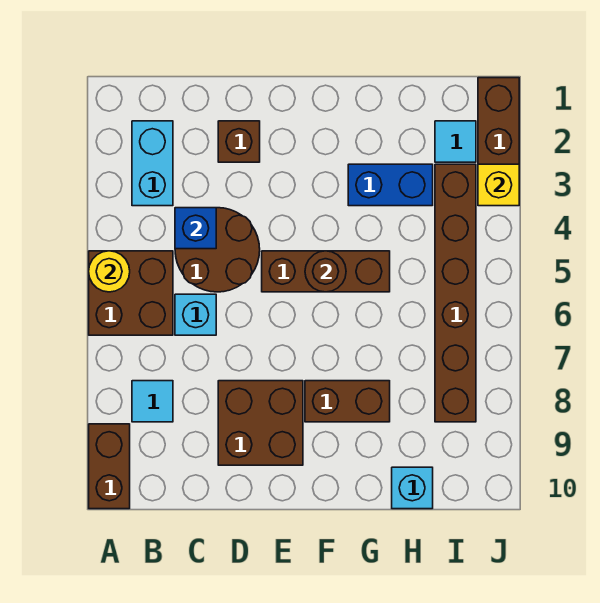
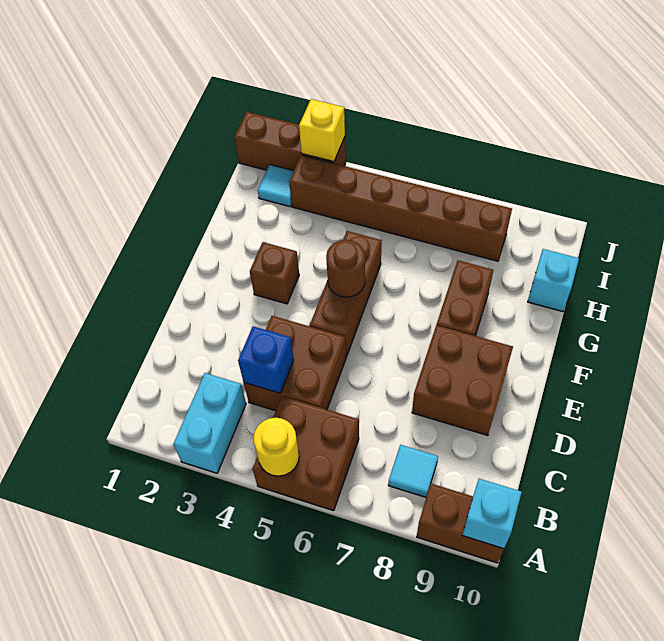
cyan brick B2:B3 level 1 -> cyan brick A3:B3 level 1
brown round brick C4:D5 level 1 -> brown brick C4:D5 level 1
cyan brick C6 level 1 -> cyan brick A10 level 2
brown brick D2 level 1 -> brown brick F3 level 1
blue brick G3:H3 level 1 -> none

